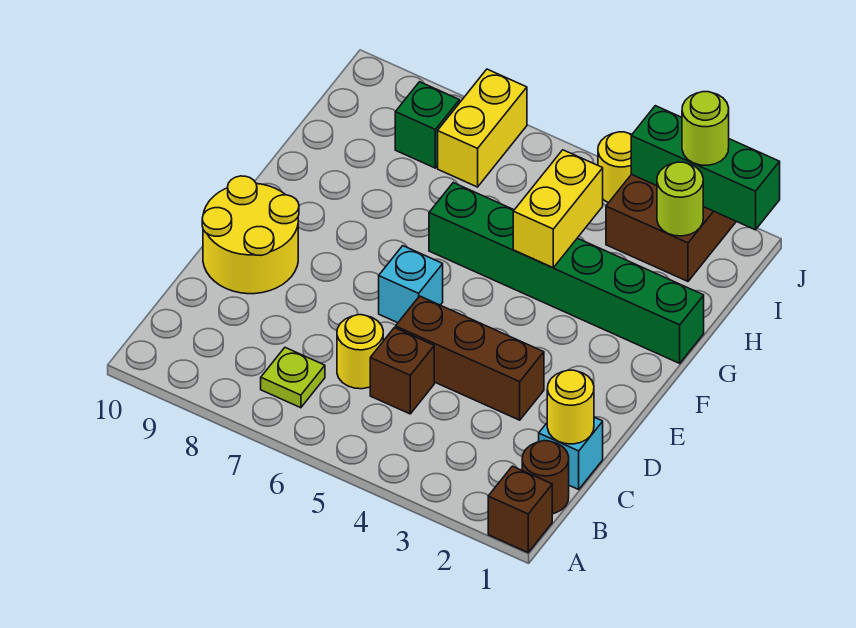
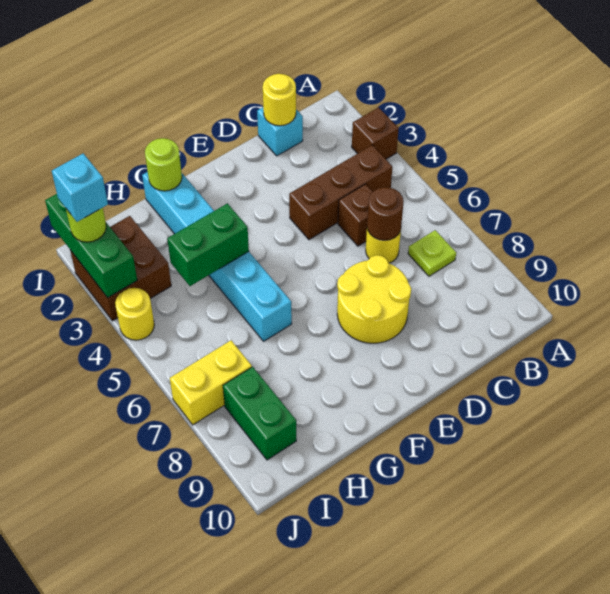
brown brick A1 level 1 -> brown brick A3 level 1
brown round brick B1 level 1 -> brown round brick C6 level 2
brown brick D3:D5 level 1 -> brown brick B4:D4 level 1
yellow round brick D9:E10 level 1 -> yellow round brick D7:E8 level 1
cyan brick E6 level 1 -> cyan brick J2 level 4
green brick G1:G6 level 1 -> cyan brick G1:G6 level 1
yellow brick G4:H4 level 2 -> green brick G4:H4 level 2
lime round brick I2 level 2 -> lime round brick G1 level 2
green brick I8 level 1 -> green brick I8:I9 level 1

